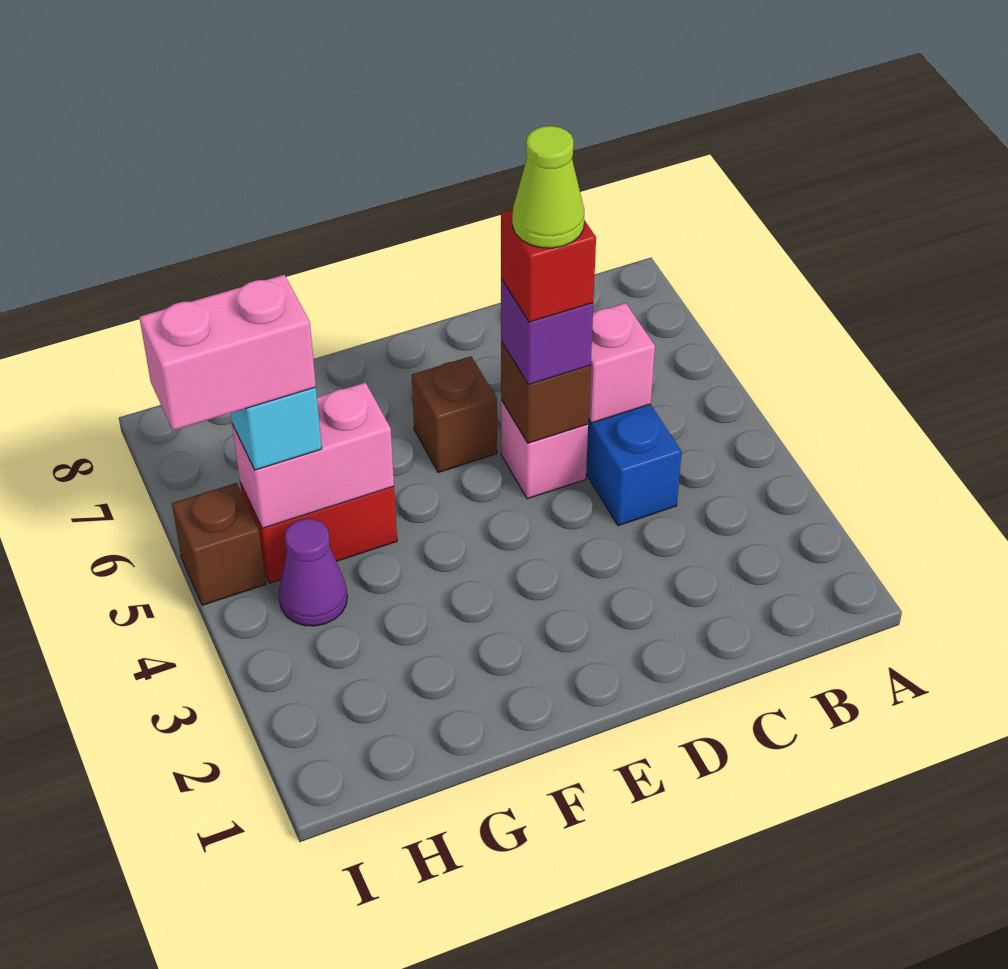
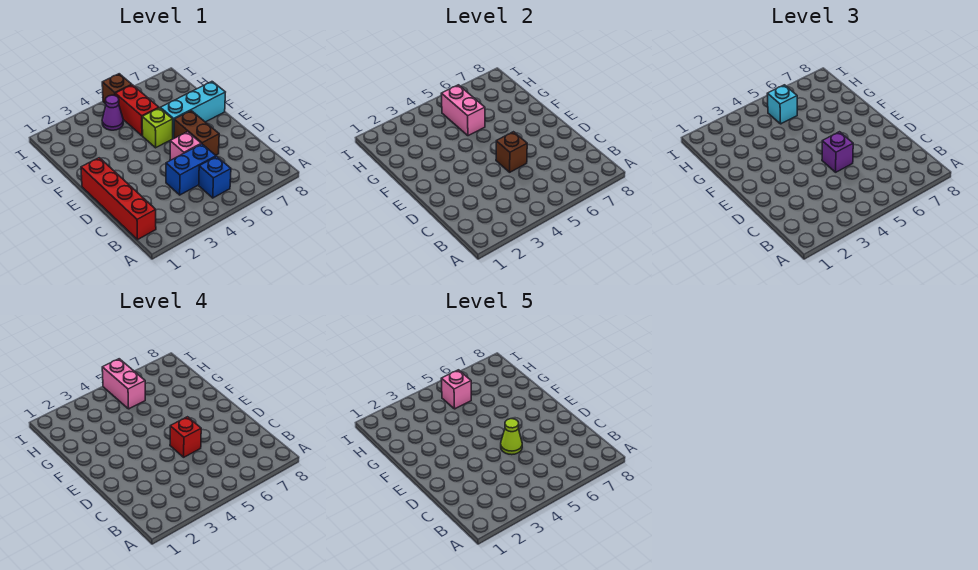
none -> red brick B1:E1 level 1
none -> blue brick B5 level 1
pink brick C5 level 2 -> pink brick H5 level 5
brown brick E6 level 1 -> brown brick D6:E6 level 1
none -> lime brick F5 level 1
none -> cyan brick F6:F8 level 1

